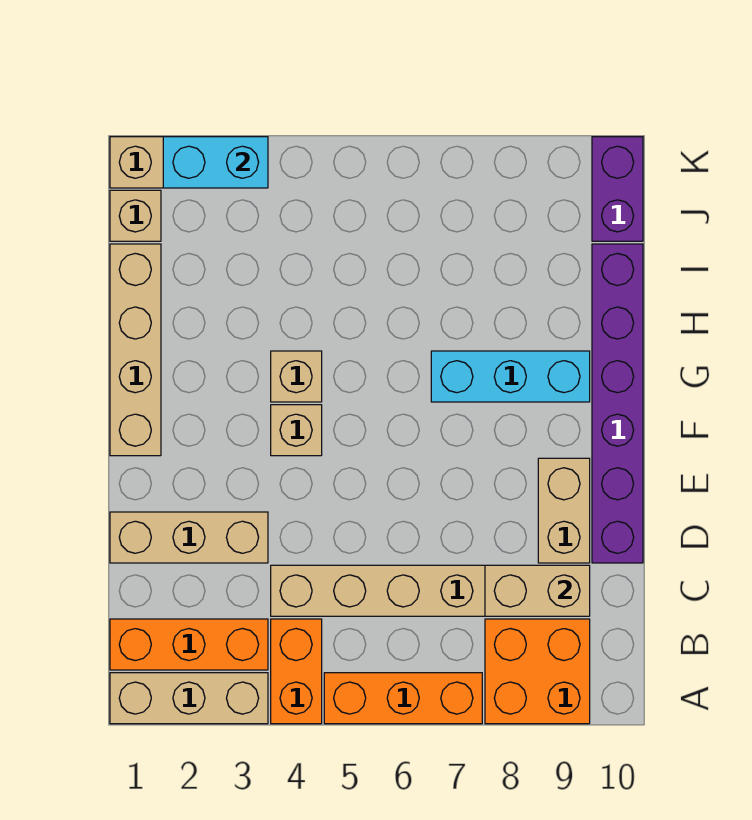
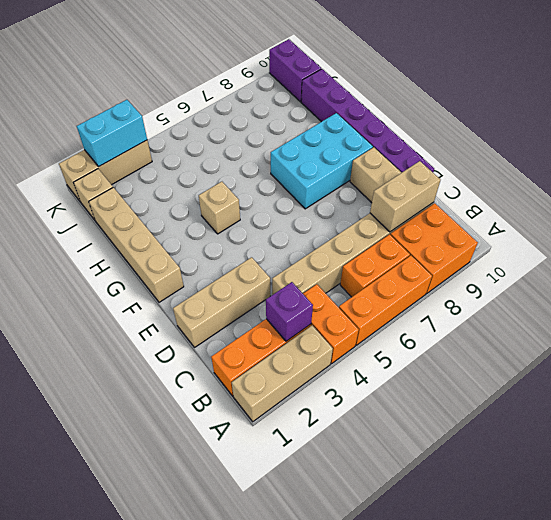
none -> purple brick B3 level 2
none -> orange brick B6:B7 level 1
tan brick F4 level 1 -> none
cyan brick G7:G9 level 1 -> cyan brick F7:G9 level 1

